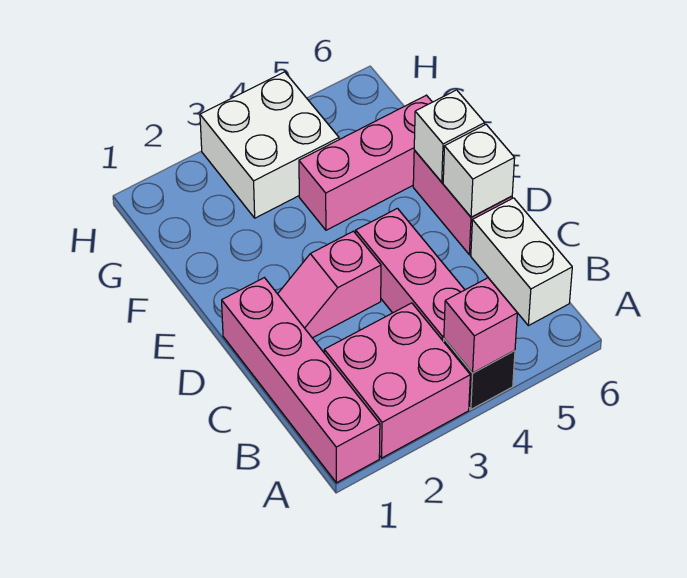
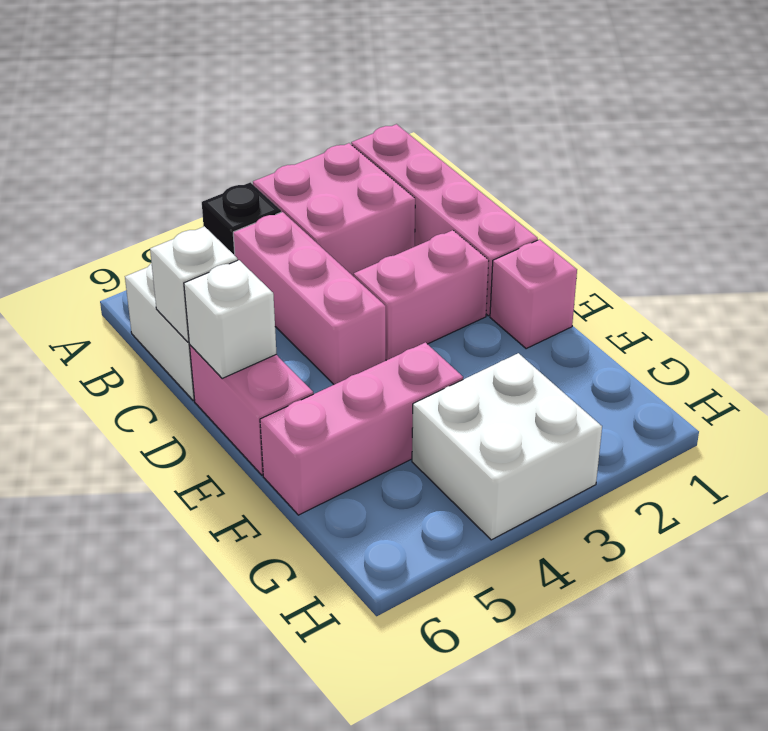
pink brick A4 level 2 -> pink brick E1 level 1
pink slope D2:D3 level 1 top 3 -> pink brick D2:D3 level 1
white brick E6 level 2 -> white brick C6 level 2

